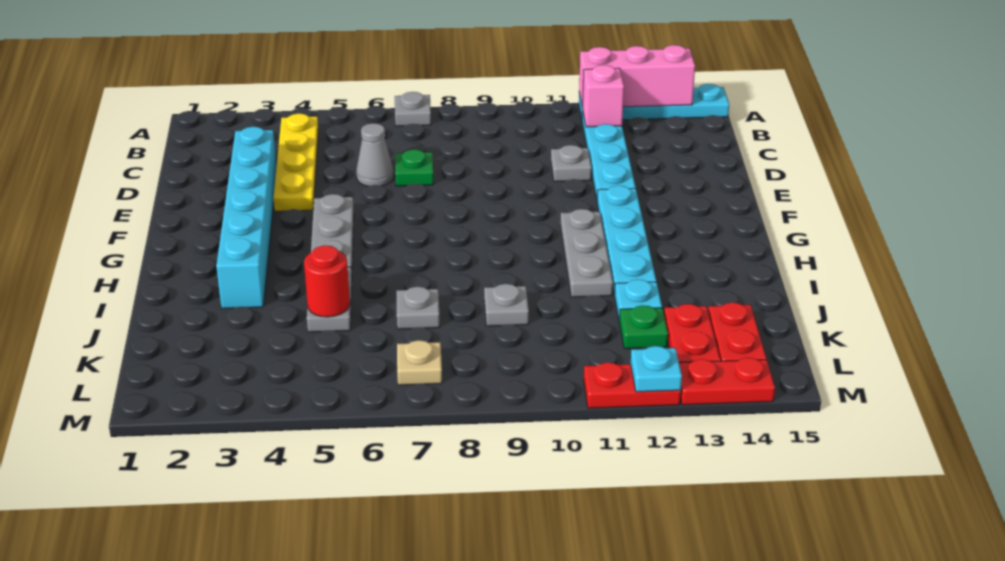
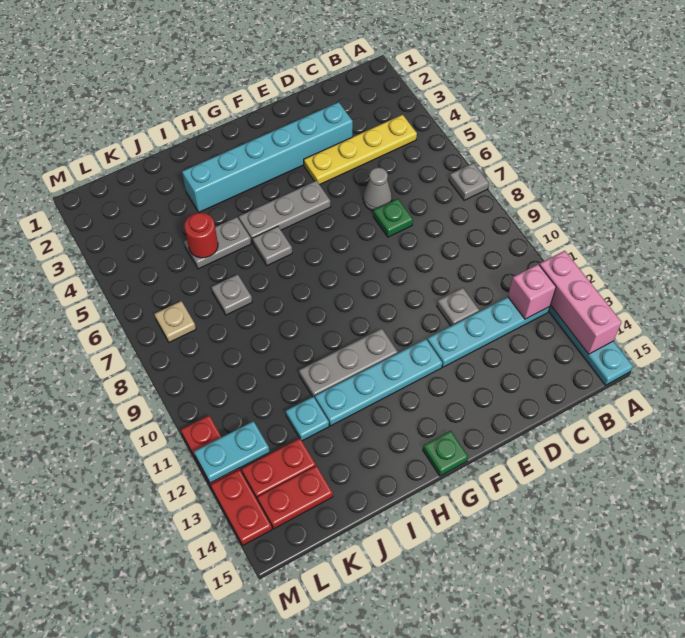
grey plate J9 level 1 -> grey plate H6 level 1
green plate K12 level 1 -> green plate G15 level 1
cyan plate M12 level 2 -> cyan plate L12:M12 level 2

